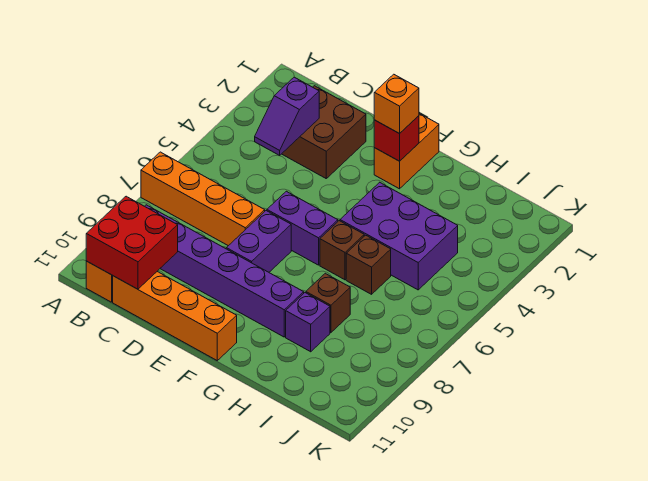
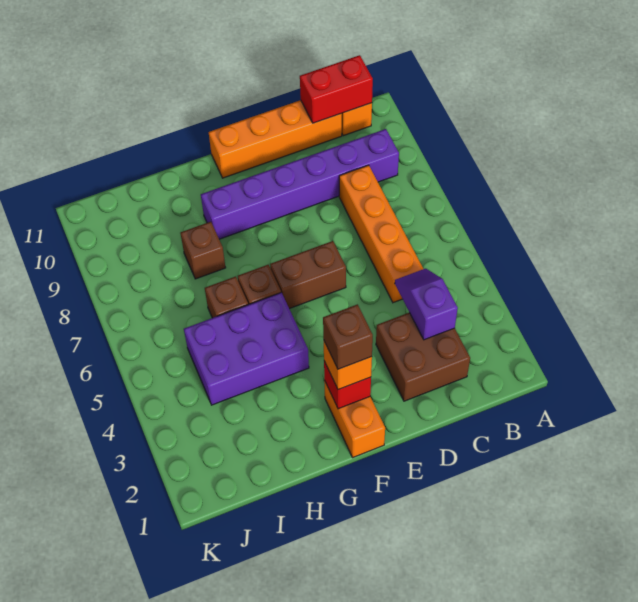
orange brick A7:D7 level 1 -> orange brick C5:C8 level 1
red brick B10:C11 level 2 -> red brick B11:C11 level 2
purple brick E6:F6 level 1 -> brown brick E6:F6 level 1
purple brick E7:E8 level 1 -> none
none -> brown brick F2 level 4
purple brick H9 level 1 -> none

